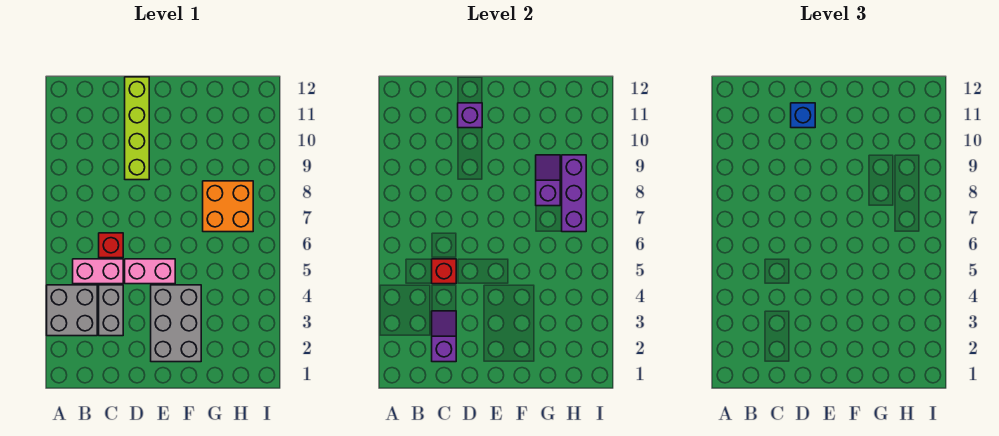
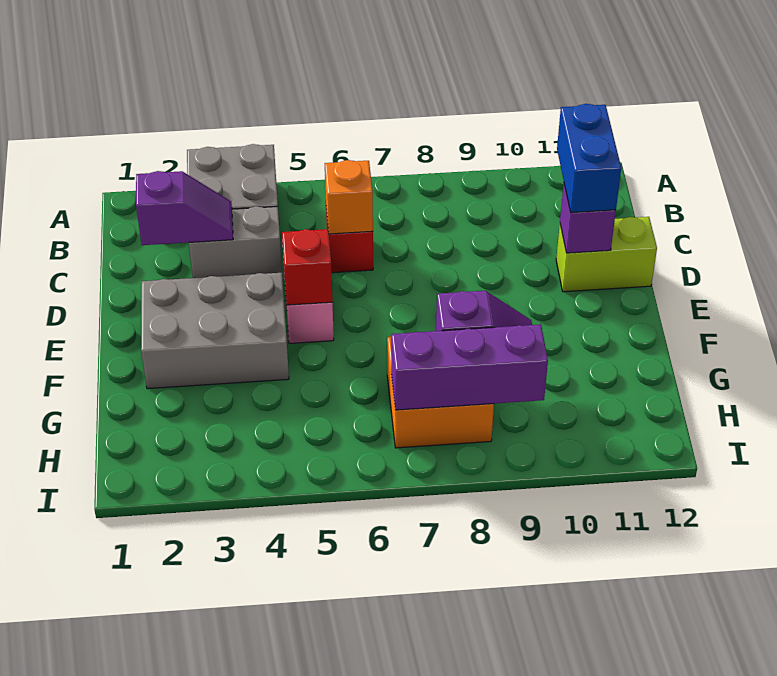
pink brick B5:C5 level 1 -> none
red brick C5 level 2 -> red brick E5 level 2
none -> orange brick C6 level 2
lime brick D9:D12 level 1 -> lime brick D11:D12 level 1
blue brick D11 level 3 -> blue brick C11:D11 level 3

